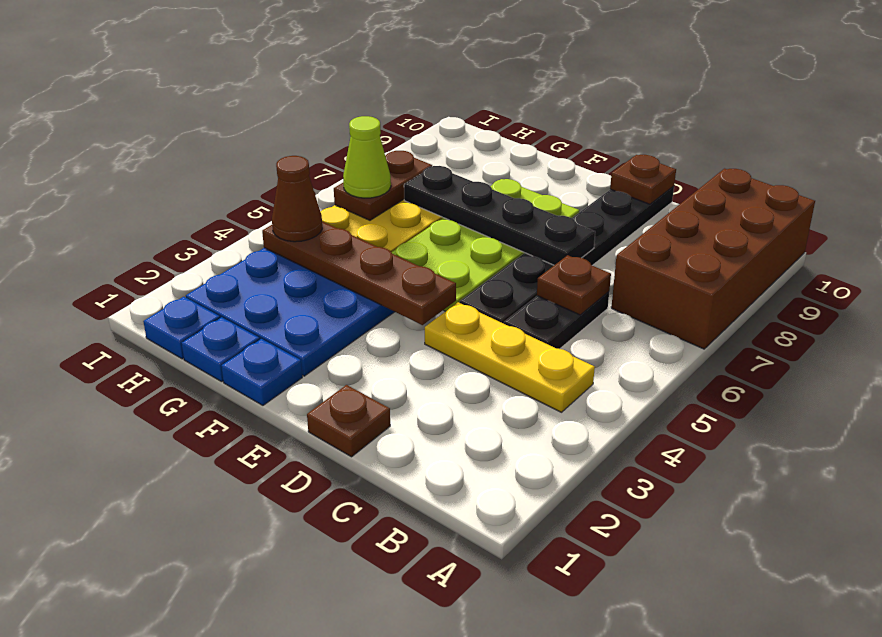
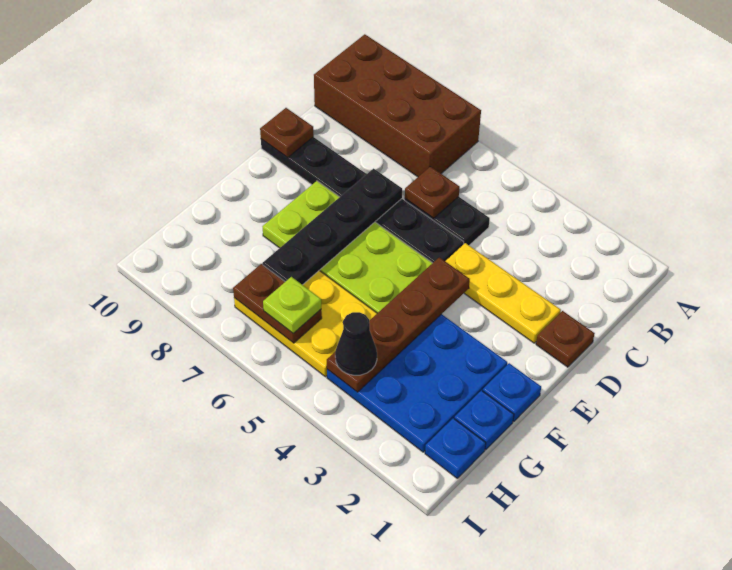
yellow plate B4:D4 level 1 -> yellow plate D2:D4 level 1
brown cone H4 level 3 -> black cone H4 level 3
lime cone H6 level 3 -> lime plate H6 level 3

